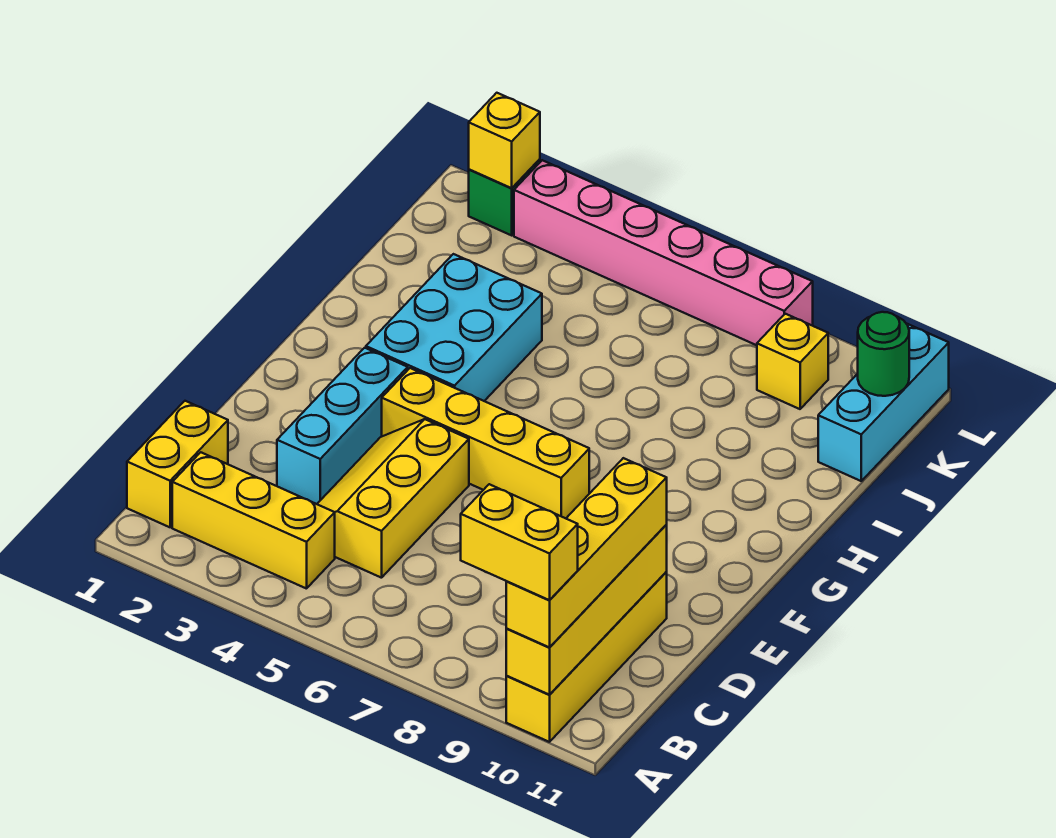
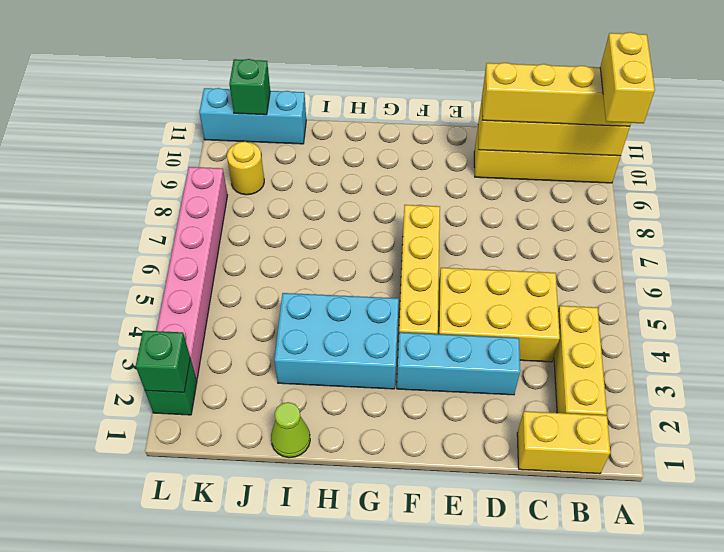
yellow slope C4:E5 level 1 top 5 -> yellow brick C4:E5 level 1
none -> lime cone I1 level 1
yellow brick K9 level 1 -> yellow round brick K9 level 1
green round brick K11 level 2 -> green brick K11 level 2
yellow brick L2 level 2 -> green brick L2 level 2

